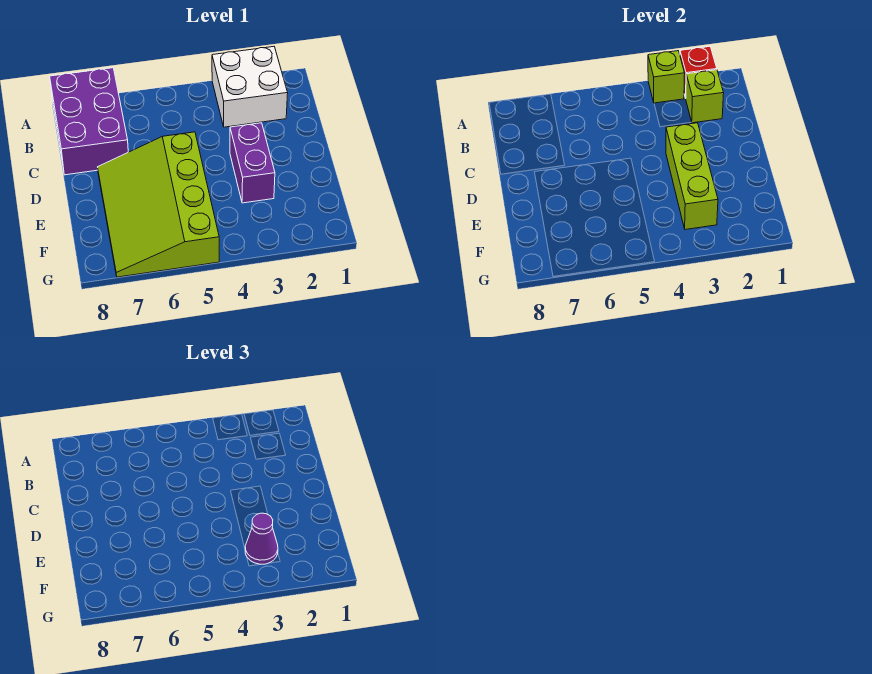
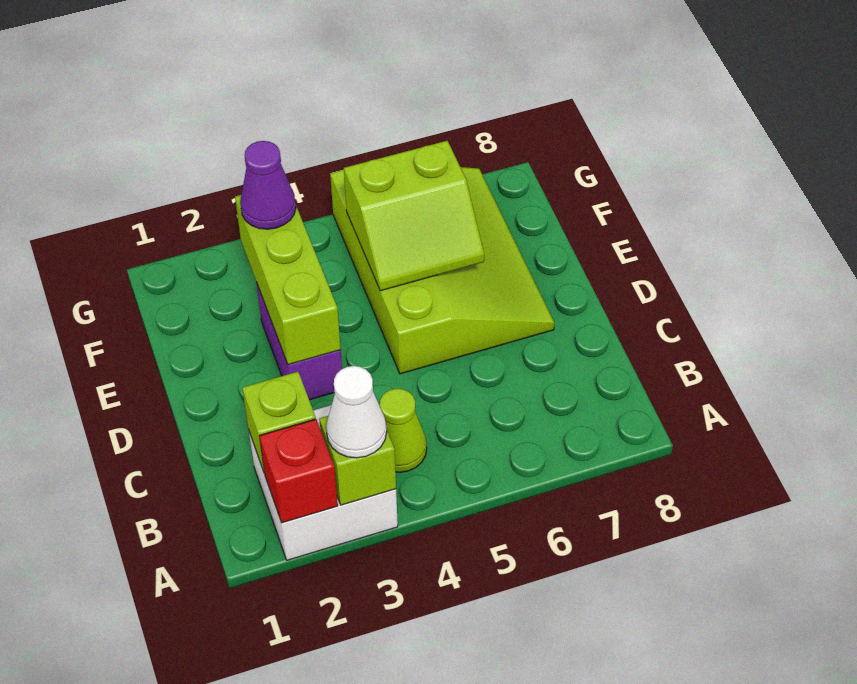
none -> white cone A3 level 3
purple brick A7:C8 level 1 -> none
none -> lime cone B4 level 1
none -> lime slope E5:F6 level 2 top F

